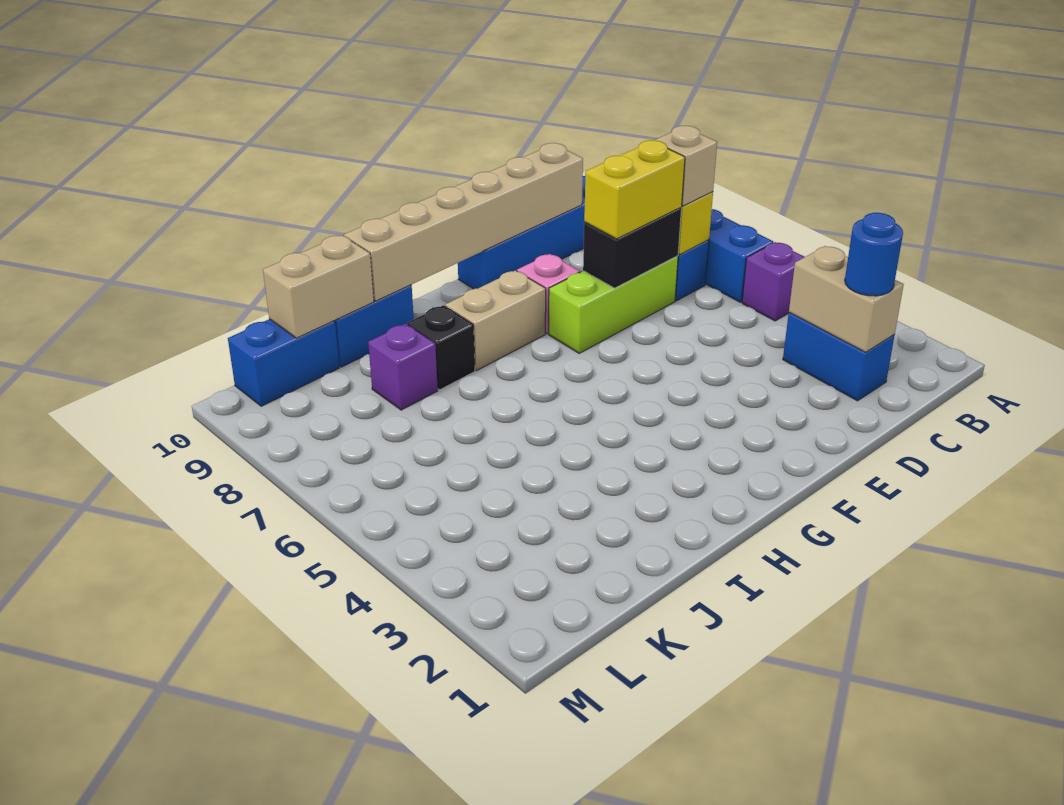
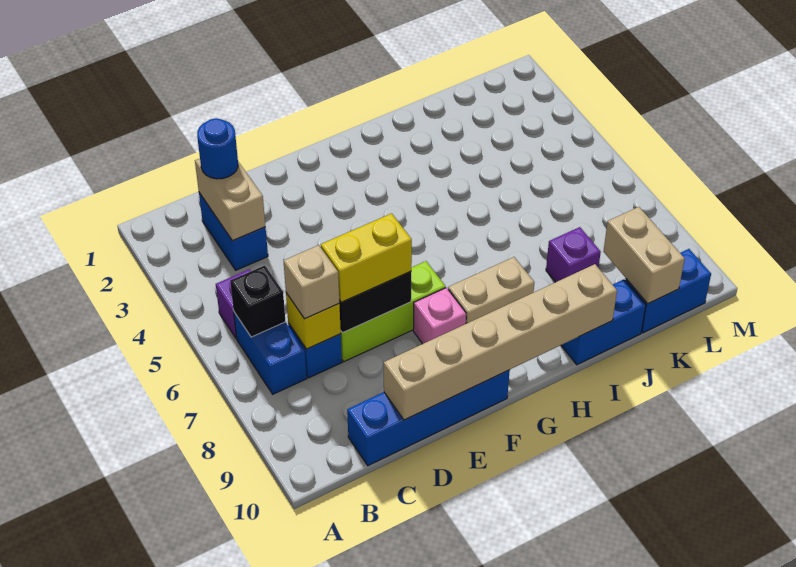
black brick I8 level 1 -> black brick B6 level 2
tan brick J10:K10 level 2 -> tan brick K9:K10 level 2

